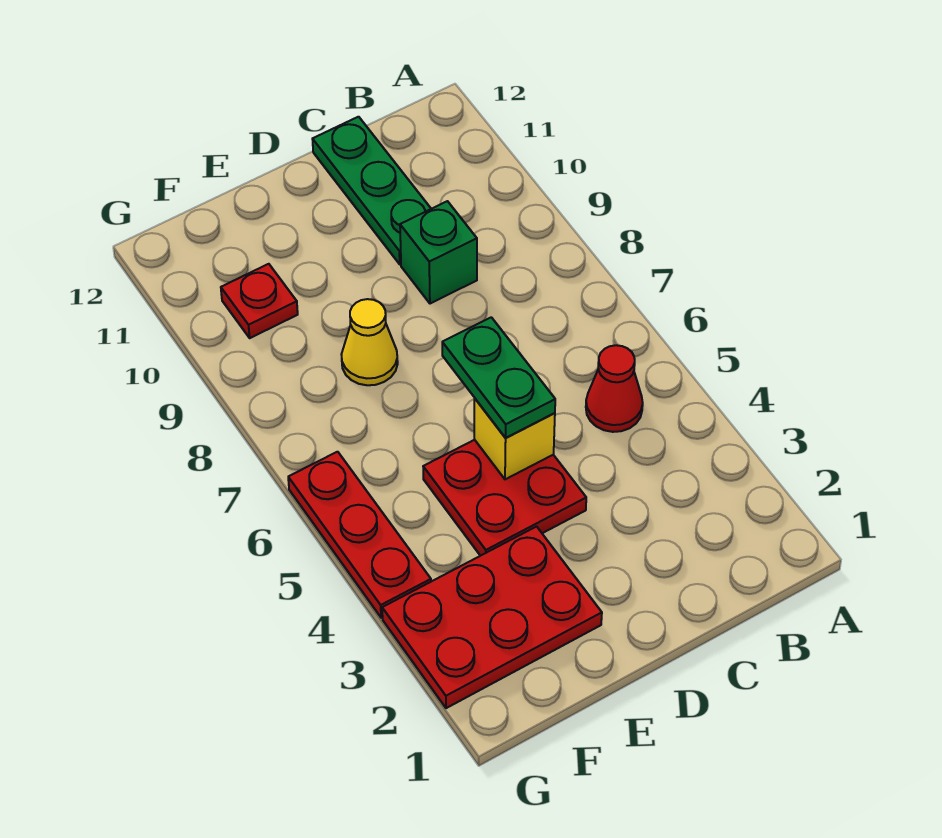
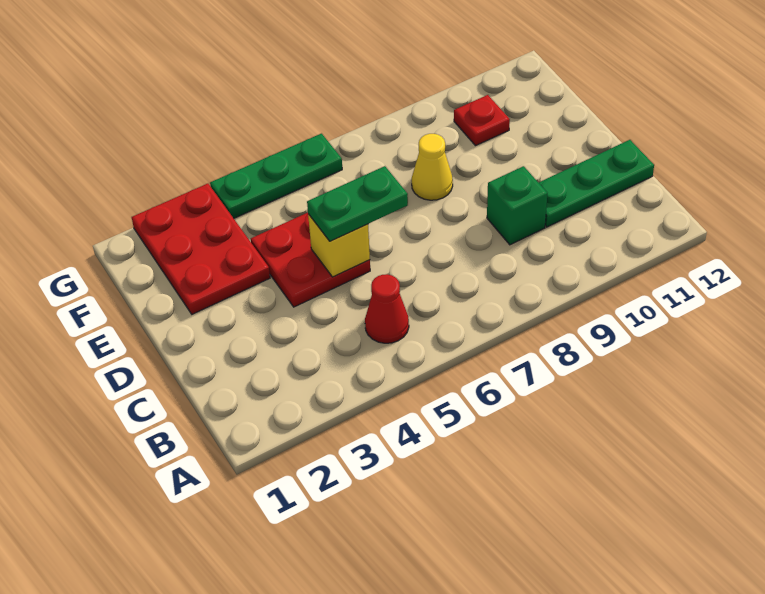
red plate G4:G6 level 1 -> green plate G4:G6 level 1

